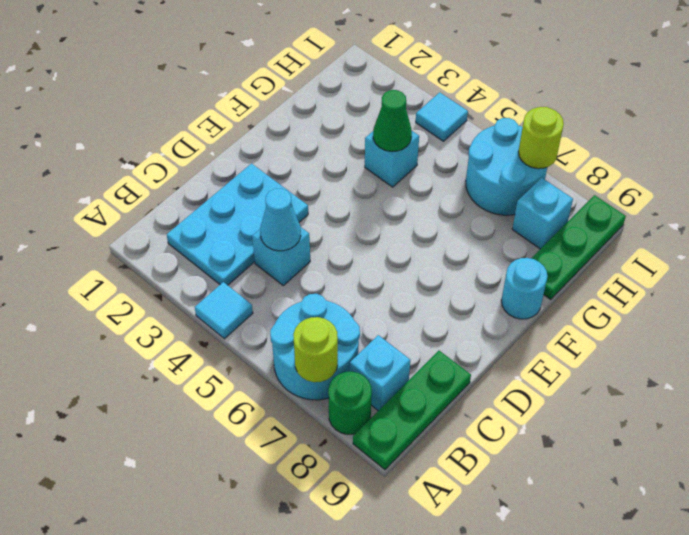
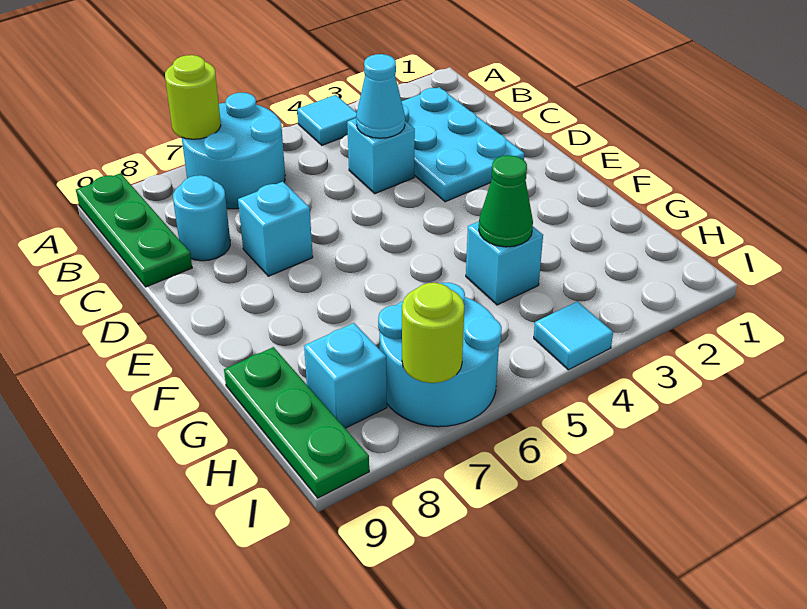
green round brick A8 level 1 -> none
cyan brick B8 level 1 -> cyan brick D7 level 1
cyan round brick F9 level 1 -> cyan round brick C8 level 1

